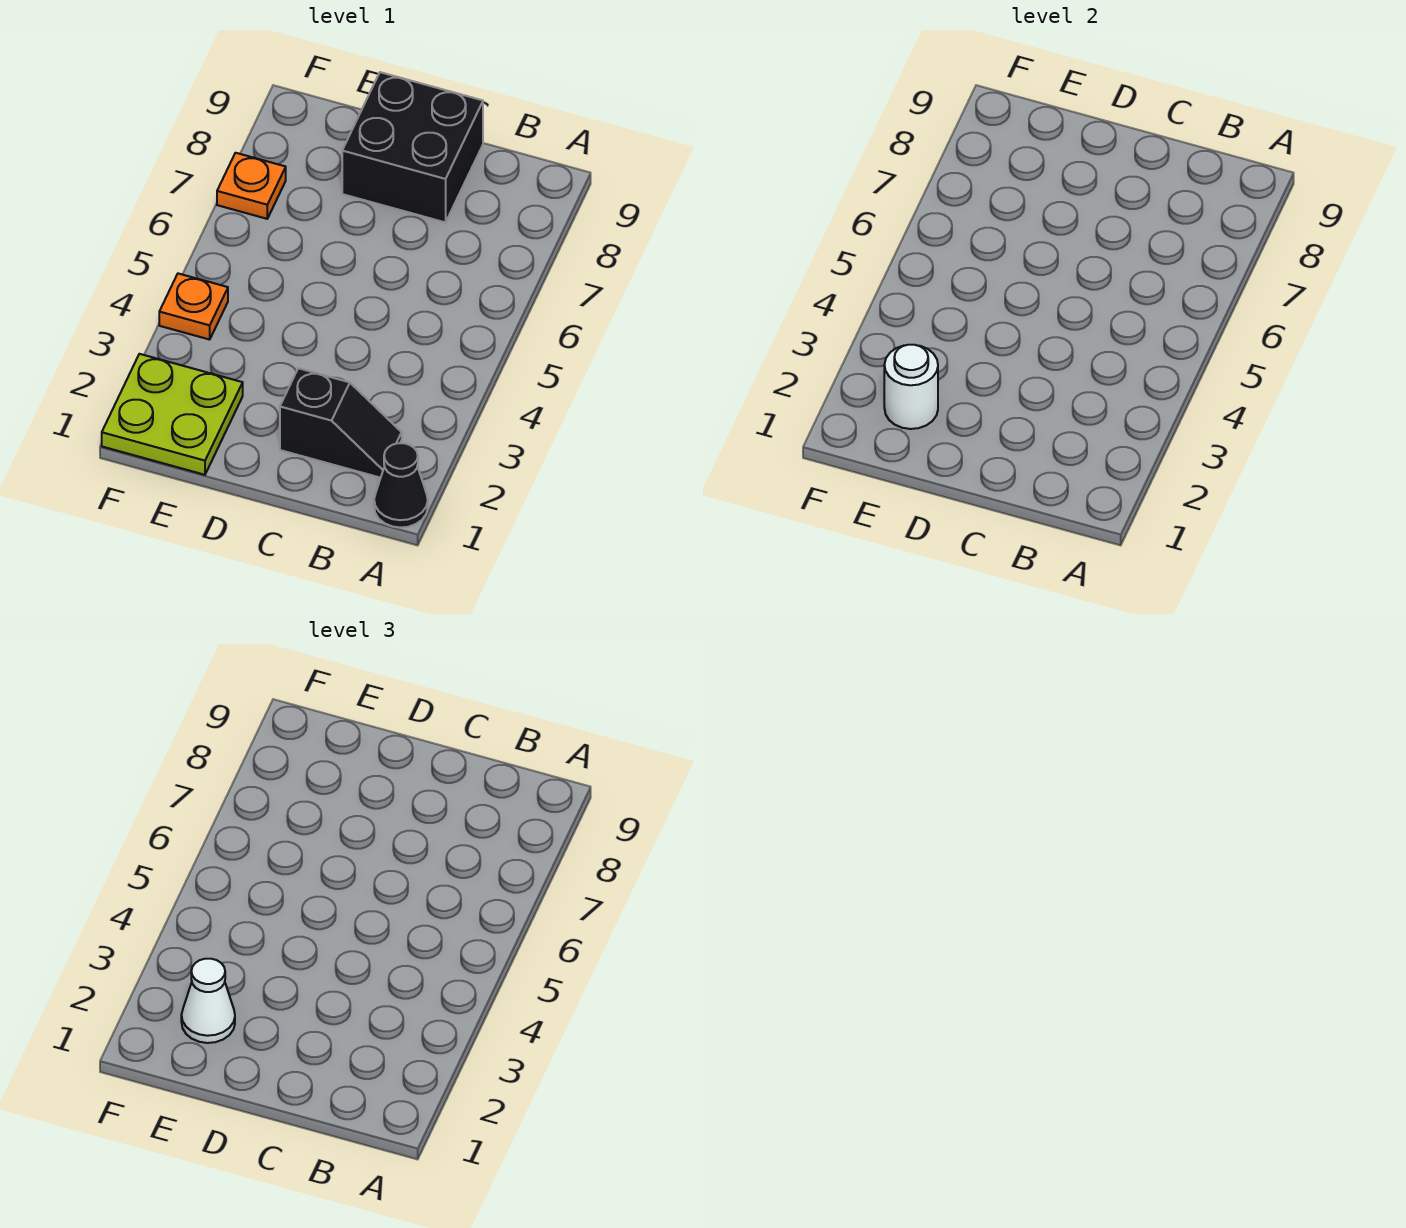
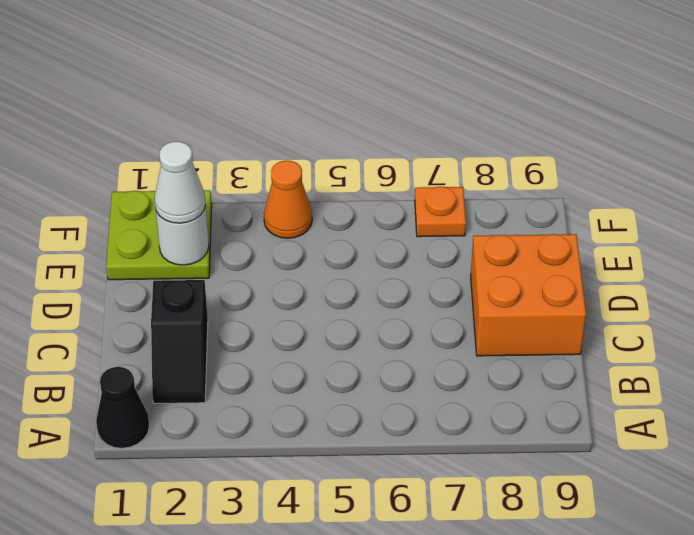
black brick C8:D9 level 1 -> orange brick C8:D9 level 1
orange plate F4 level 1 -> orange cone F4 level 1

